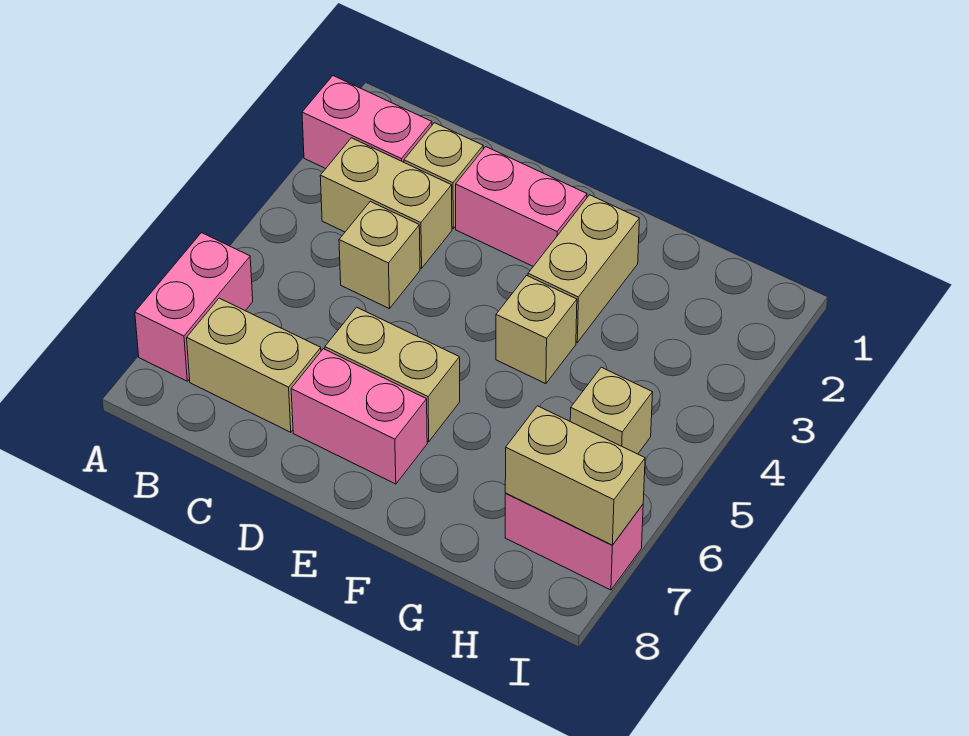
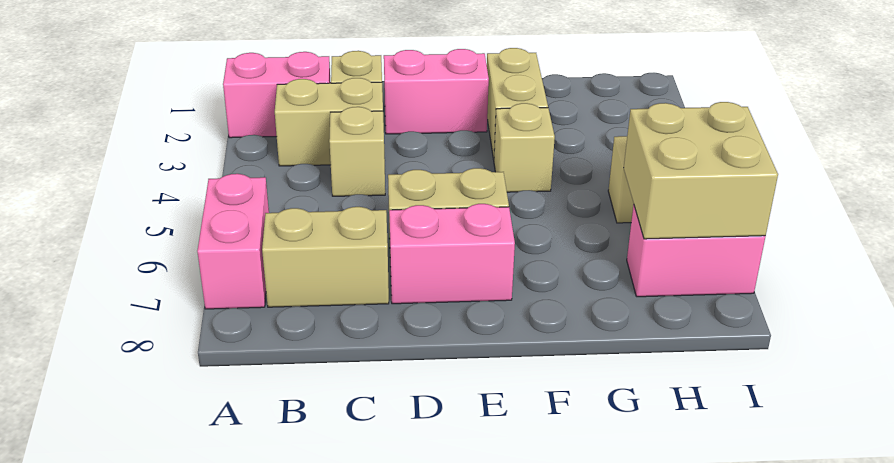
tan brick H7:I7 level 2 -> tan brick H6:I7 level 2

